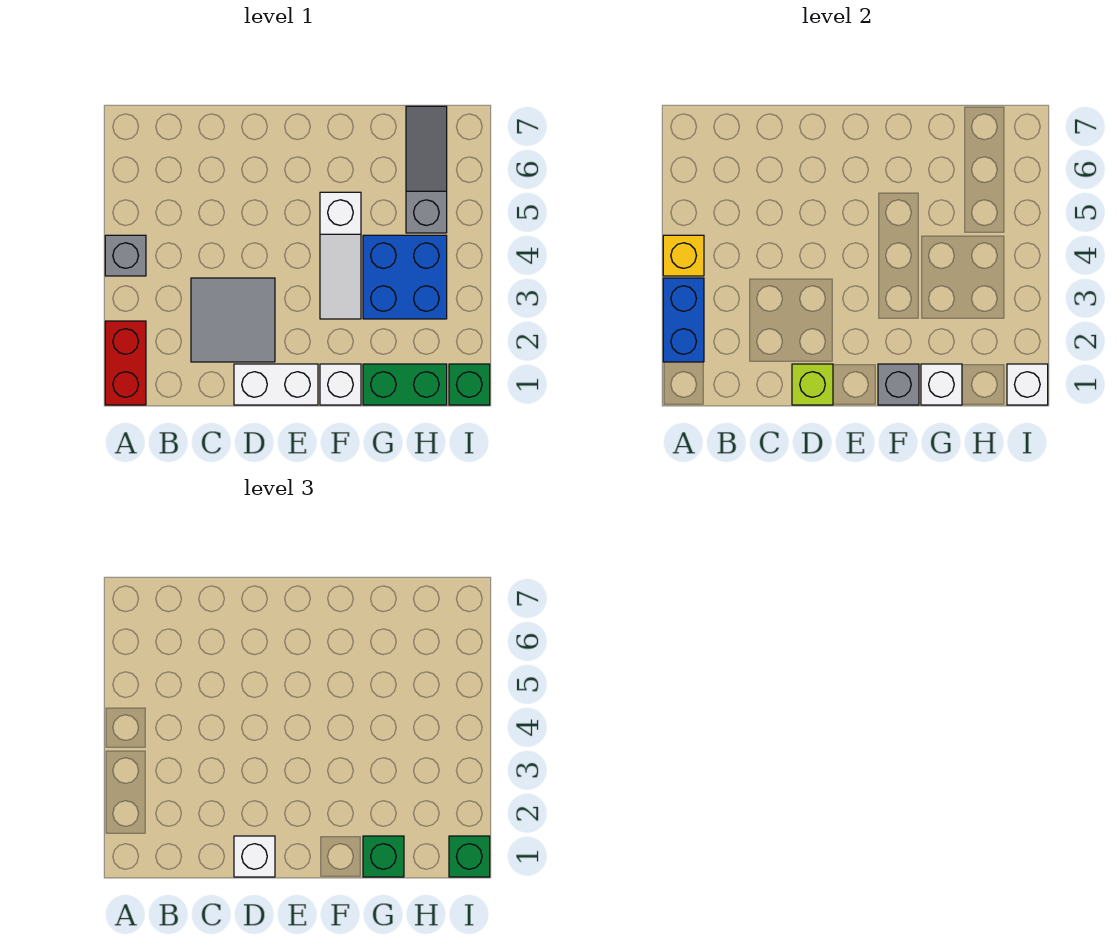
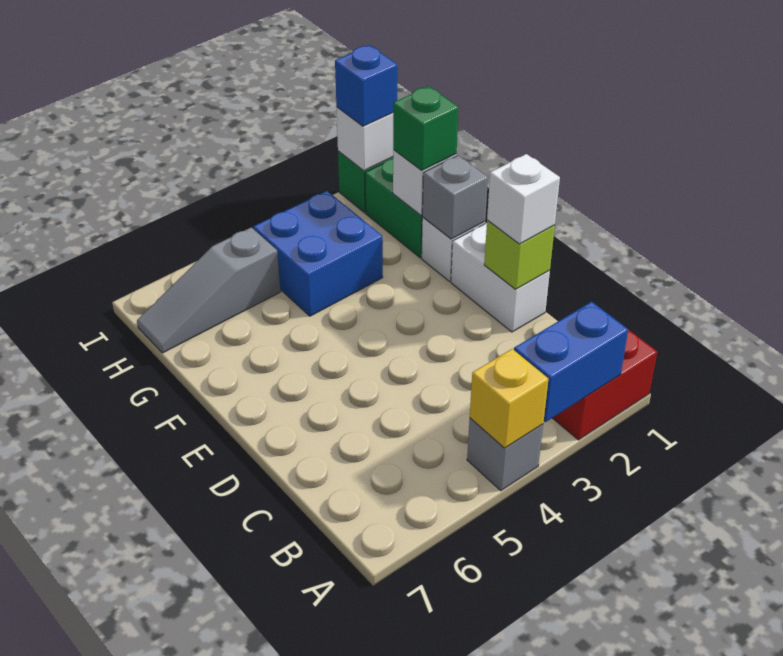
grey tile C2:D3 level 1 -> none
white slope F3:F5 level 1 top 5 -> none
green brick I1 level 3 -> blue brick I1 level 3

